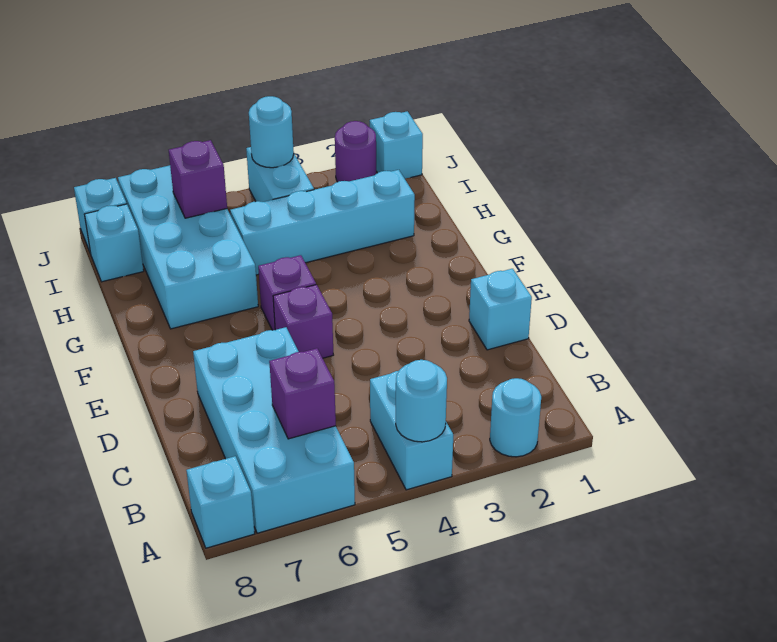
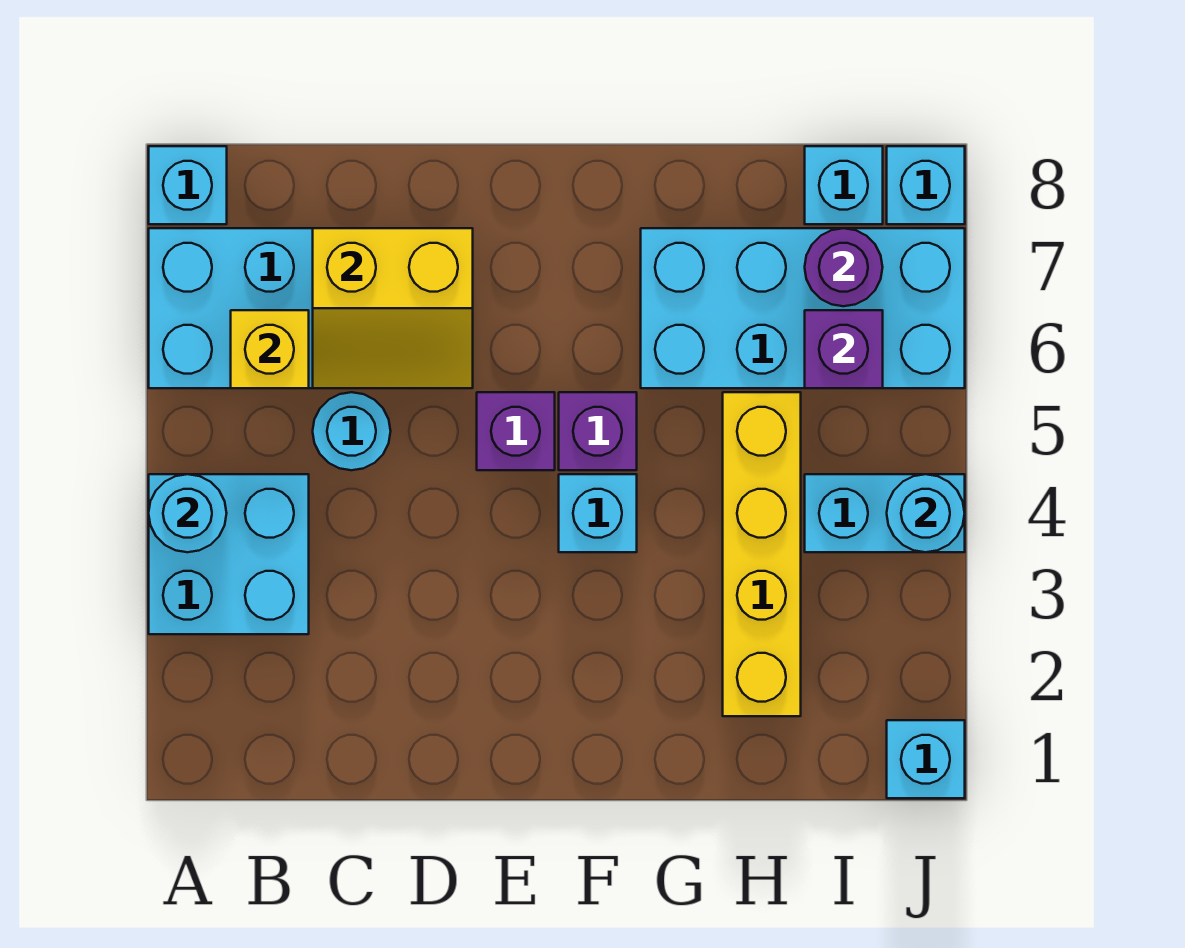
cyan round brick A2 level 1 -> cyan round brick C5 level 1
cyan brick A4:B4 level 1 -> cyan brick A3:B4 level 1
purple brick B6 level 2 -> yellow brick B6 level 2
none -> yellow slope C6:D7 level 2 top 7
cyan brick D1 level 1 -> cyan brick F4 level 1
cyan brick H2:H5 level 1 -> yellow brick H2:H5 level 1
purple round brick J2 level 1 -> purple round brick I7 level 2

